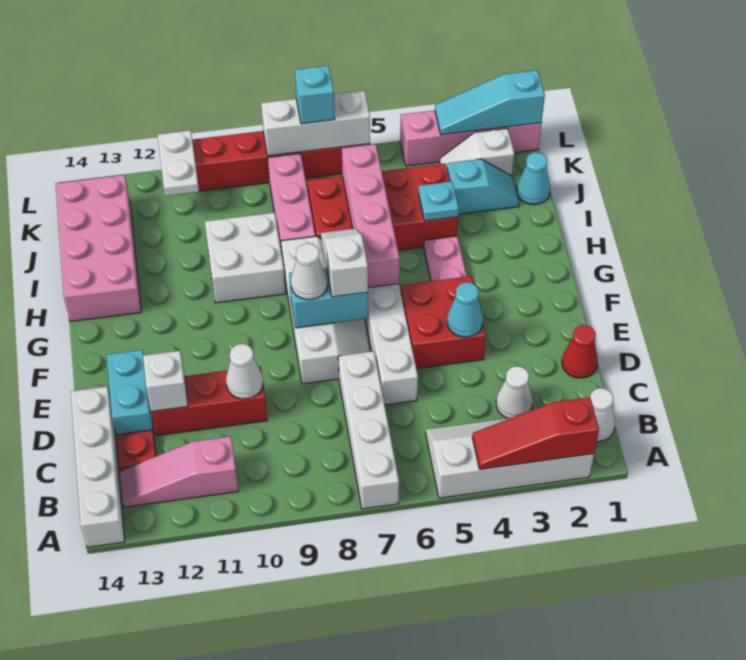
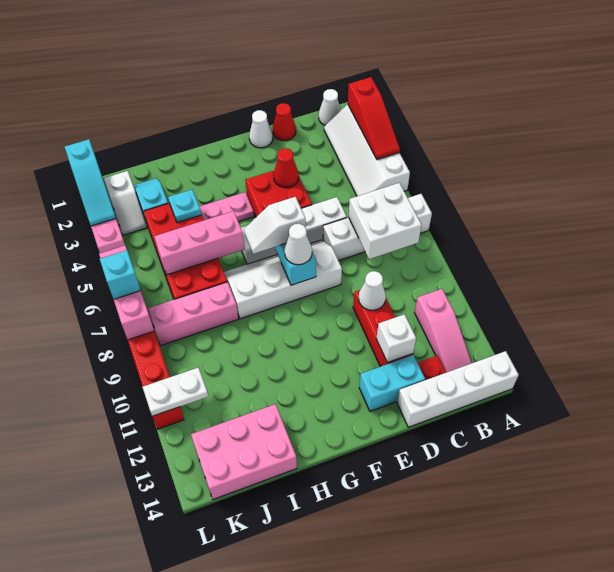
white cone C3 level 1 -> white cone E1 level 1
cyan cone E4 level 2 -> red cone E4 level 2
pink brick G6:J6 level 2 -> pink brick H6:J6 level 2
white brick H9:I10 level 1 -> white brick B7:C8 level 2
pink brick H13:K14 level 1 -> pink brick I13:K14 level 1
cyan cone J1 level 1 -> none
white brick L6:L8 level 2 -> pink brick L6:L8 level 2

